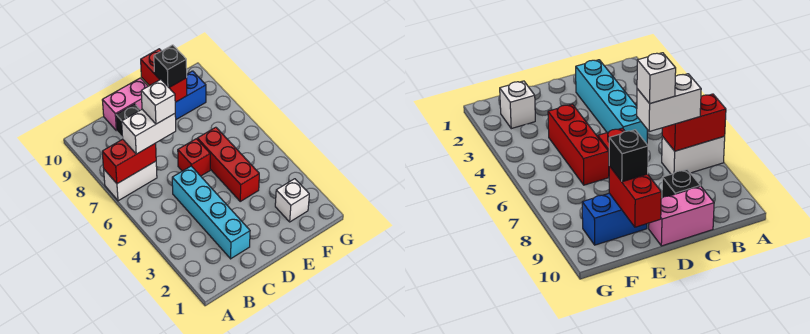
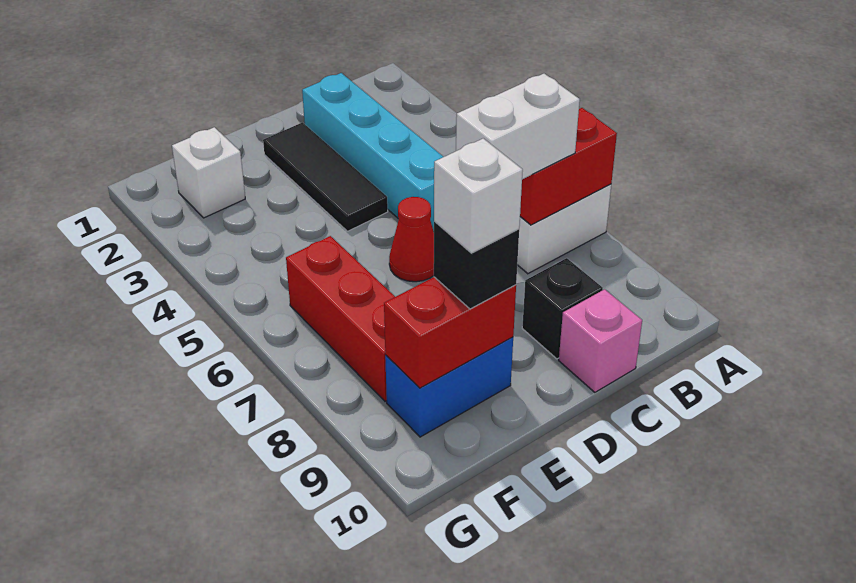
white brick C7 level 4 -> white brick E9 level 4
pink brick C10:D10 level 1 -> pink brick C10 level 1
none -> black tile D2:D4 level 1
red brick D6 level 1 -> red cone D6 level 1
red brick E4:E6 level 1 -> red brick F6:F8 level 1
red brick E9:E10 level 2 -> red brick E9:F9 level 2

